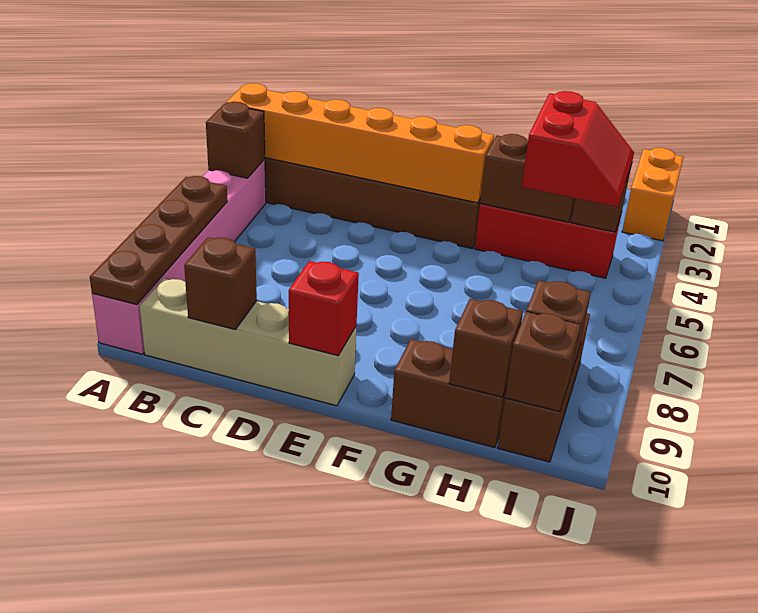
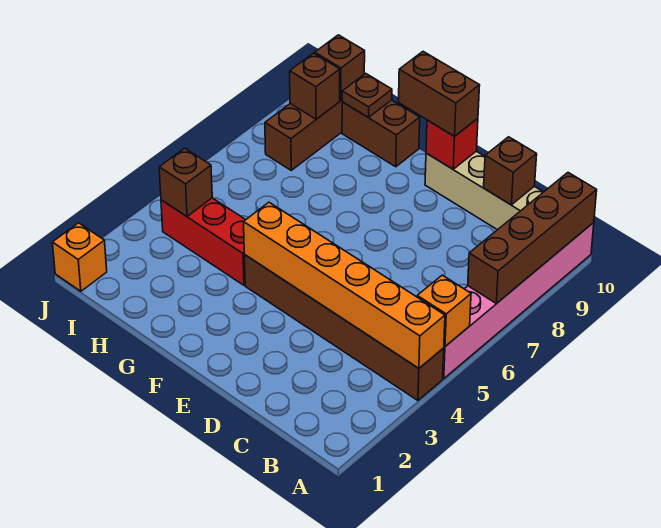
brown brick A5 level 2 -> orange brick A5 level 2
brown plate A7:A10 level 2 -> brown brick A7:A10 level 2
brown brick G4:H4 level 2 -> brown brick E10:F10 level 3
red slope H4:I5 level 3 top H -> none
brown brick H10 level 2 -> brown plate H10 level 2
orange brick J1:J2 level 1 -> orange brick J1 level 1

